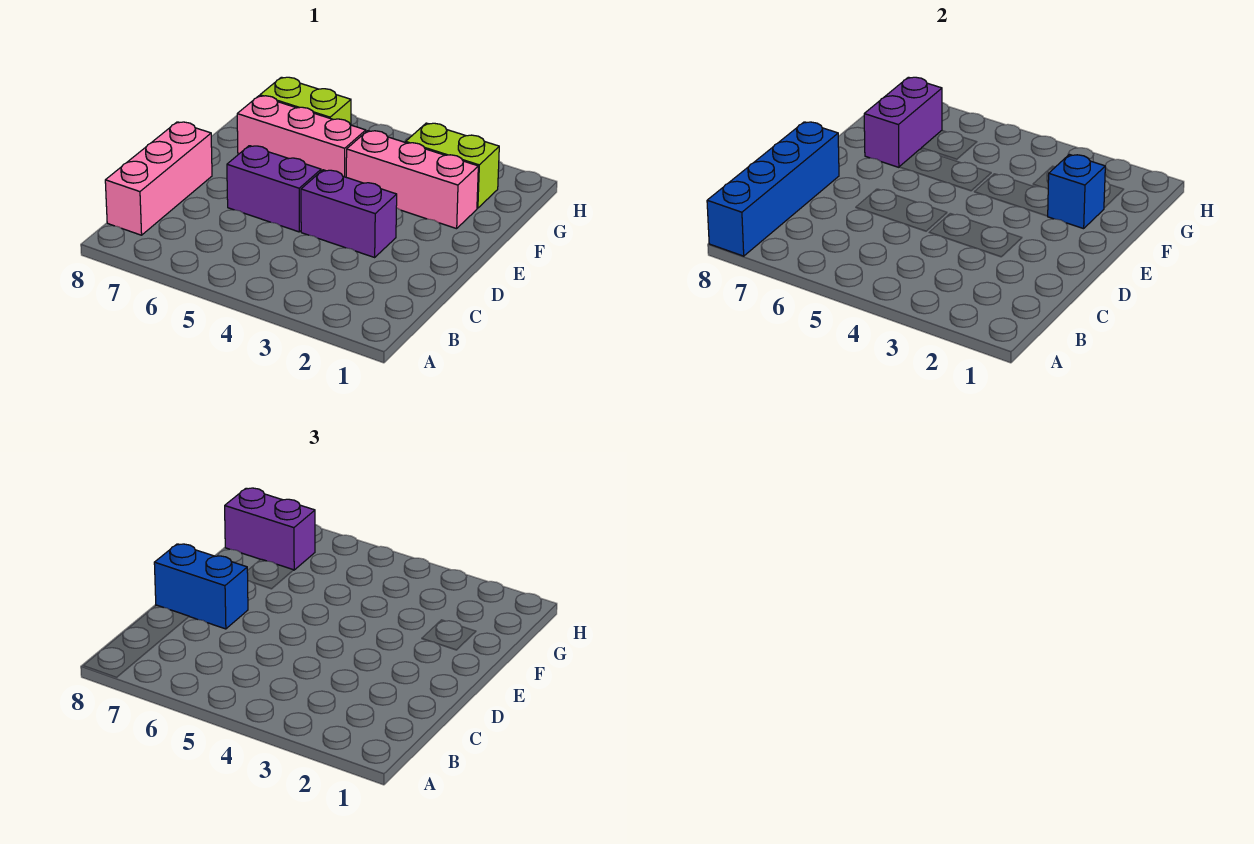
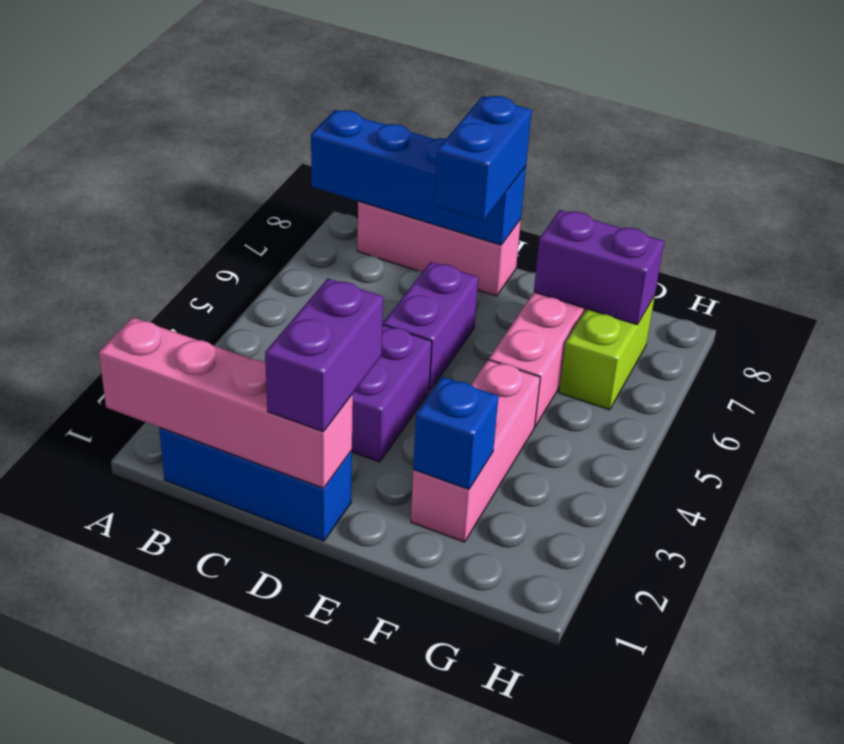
none -> pink brick A1:D1 level 2
none -> blue brick B1:D1 level 1
lime brick G2:G3 level 1 -> none
purple brick G7:G8 level 3 -> purple brick D1:D2 level 3

